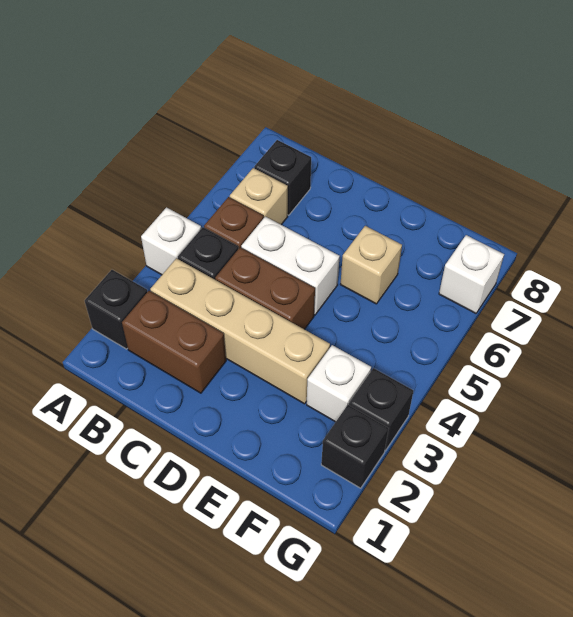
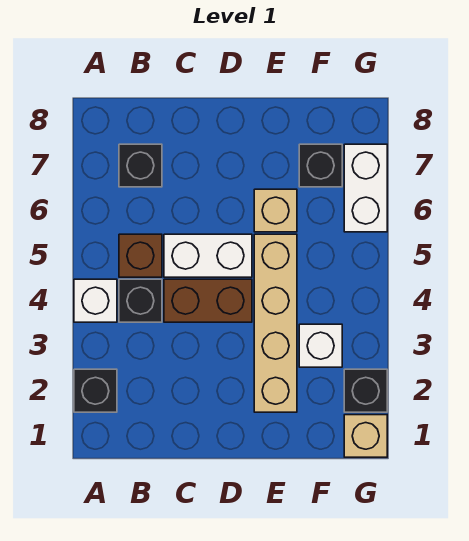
brown brick B2:C2 level 1 -> none
tan brick B3:E3 level 1 -> tan brick E2:E5 level 1
tan brick B6 level 1 -> tan brick G1 level 1
black brick G3 level 1 -> black brick F7 level 1
white brick G7 level 1 -> white brick G6:G7 level 1

